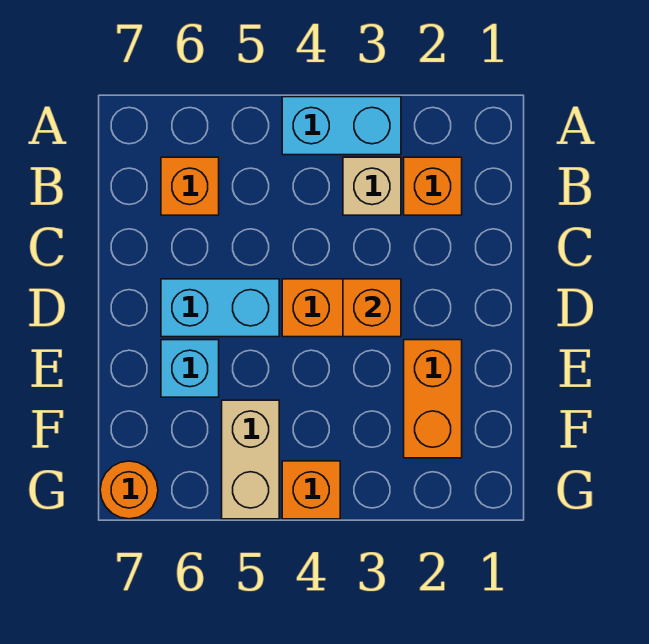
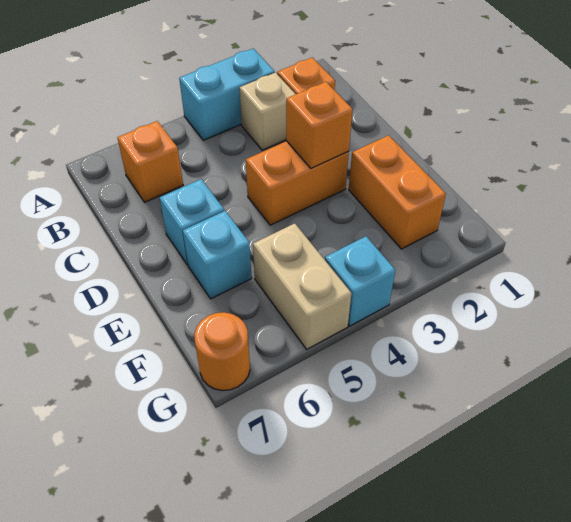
cyan brick D5:D6 level 1 -> cyan brick D6 level 1
orange brick G4 level 1 -> cyan brick G4 level 1

